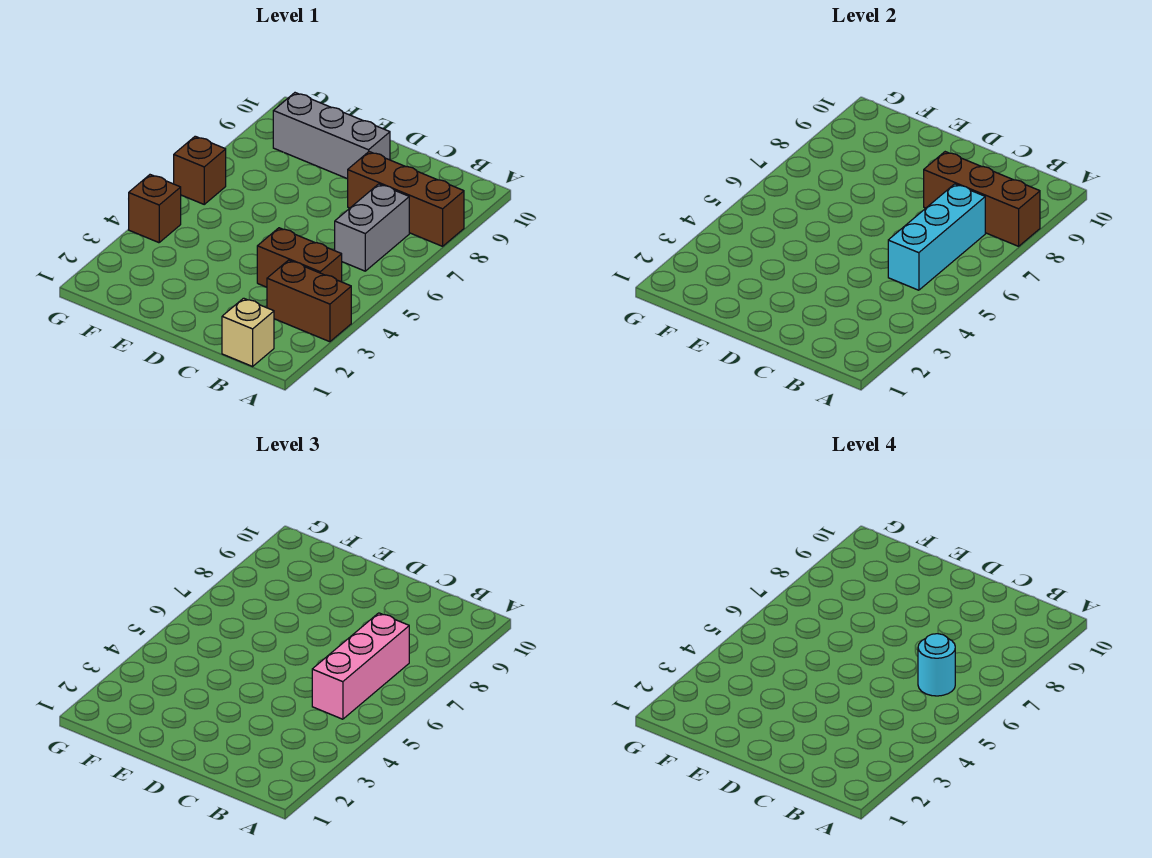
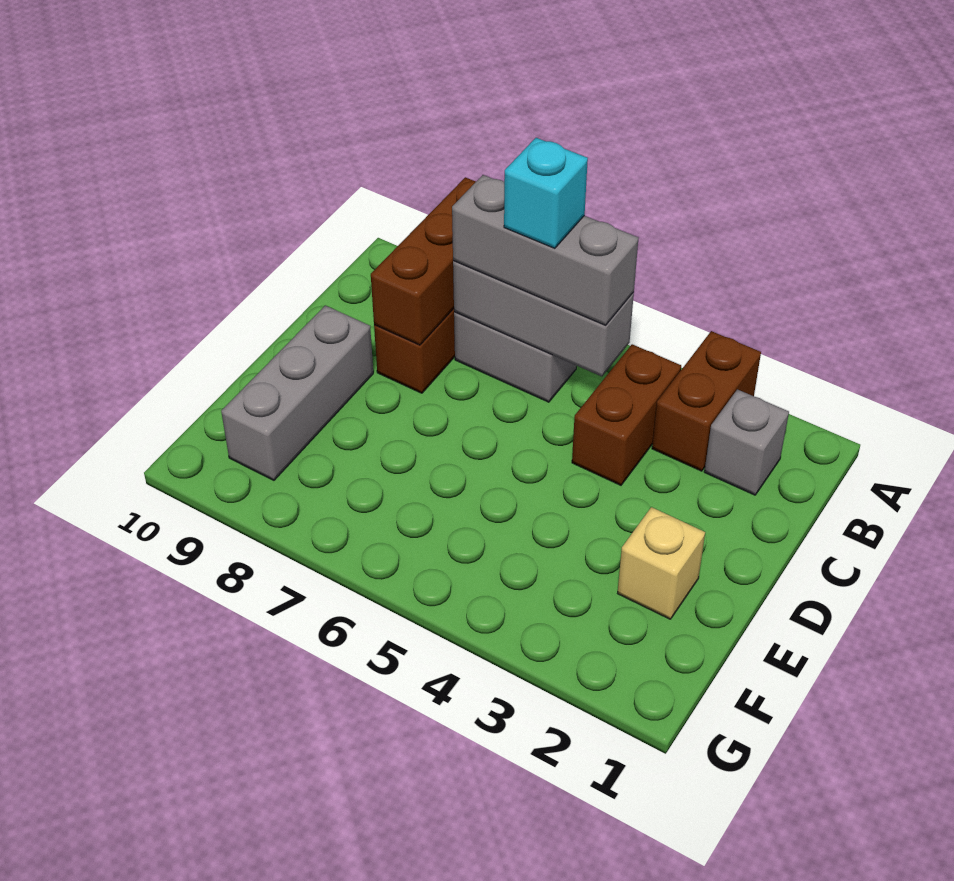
tan brick B1 level 1 -> tan brick E2 level 1
none -> grey brick B2 level 1
cyan brick B5:B7 level 2 -> grey brick B5:B7 level 2
pink brick B5:B7 level 3 -> grey brick B5:B7 level 3
cyan round brick B6 level 4 -> cyan brick B6 level 4
brown brick G4 level 1 -> none
brown brick G6 level 1 -> none

